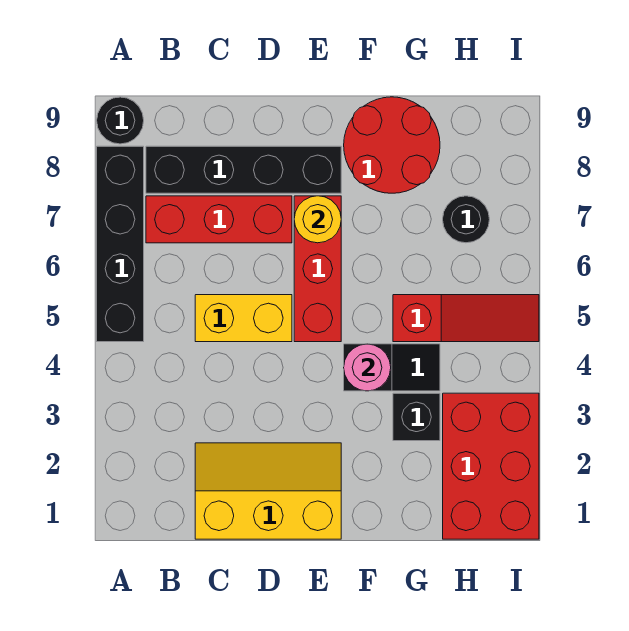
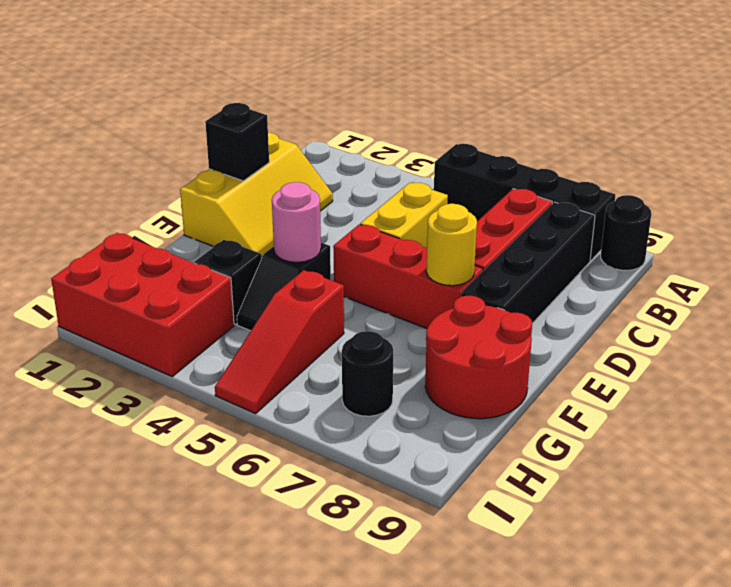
none -> black brick D1 level 2

